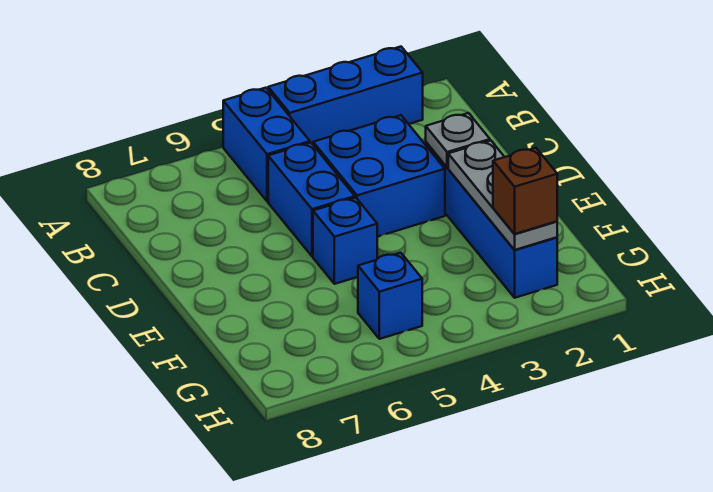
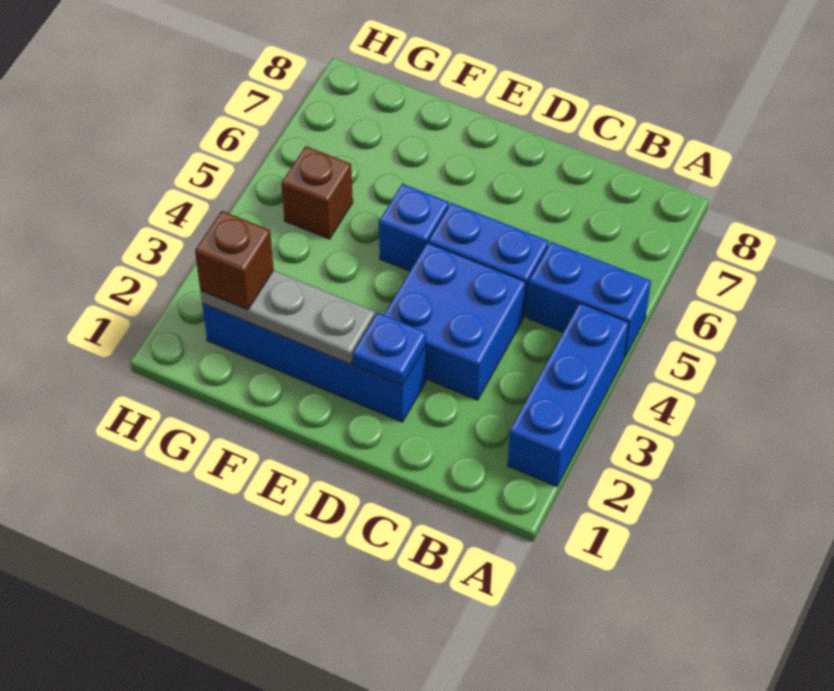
grey plate D2 level 2 -> blue plate D2 level 2
blue brick G5 level 1 -> brown brick G5 level 1

